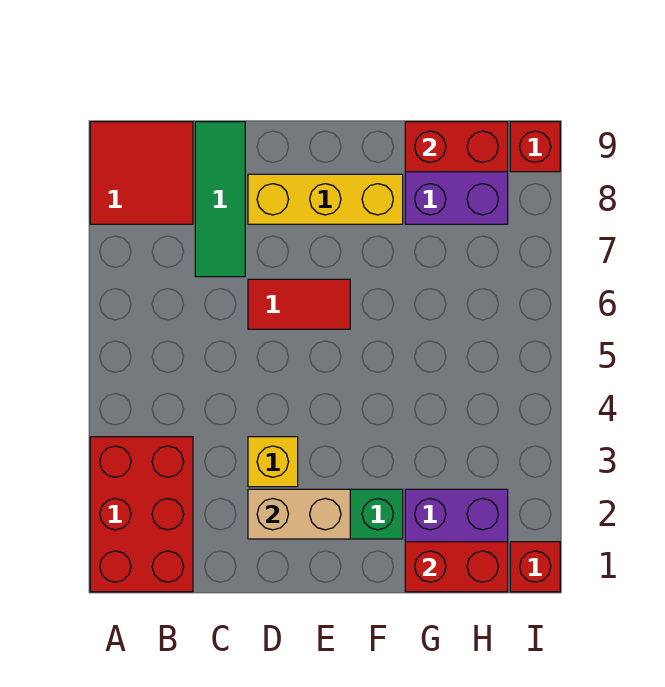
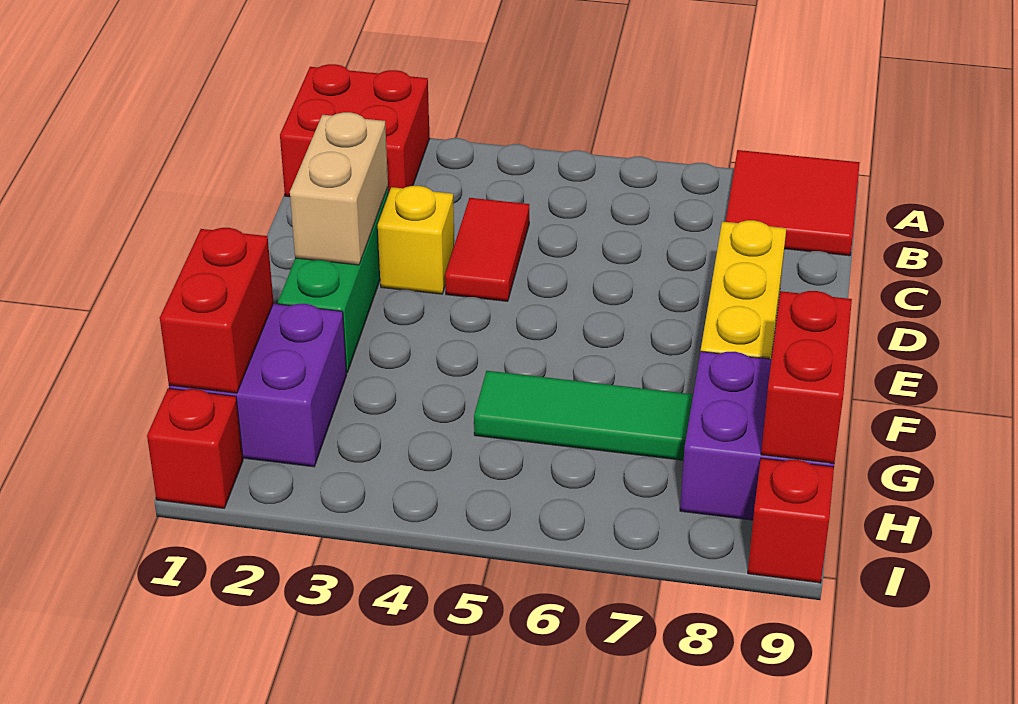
red brick A1:B3 level 1 -> red brick A1:B2 level 1
green tile C7:C9 level 1 -> green tile G5:G7 level 1
red tile D6:E6 level 1 -> red tile C4:D4 level 1

